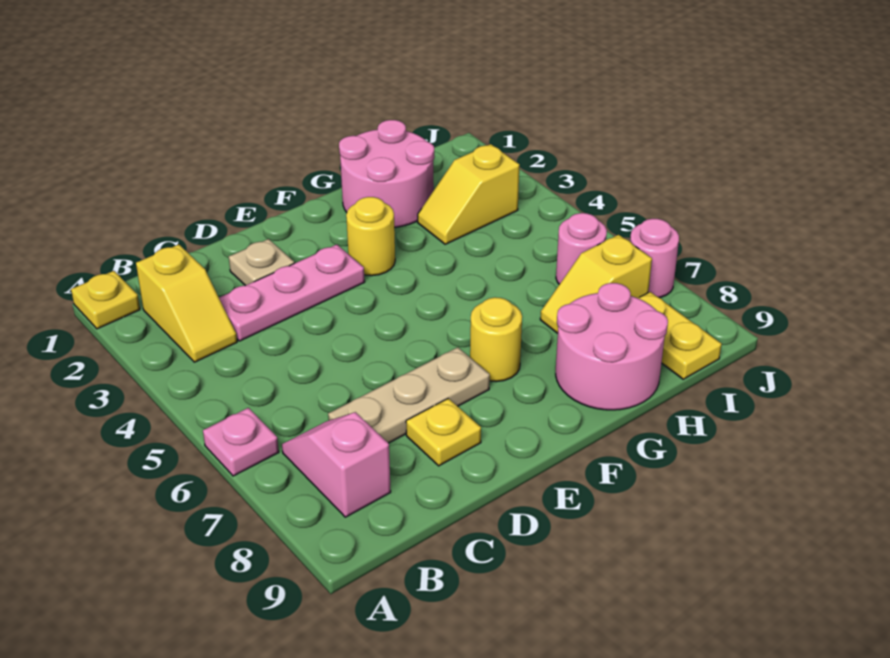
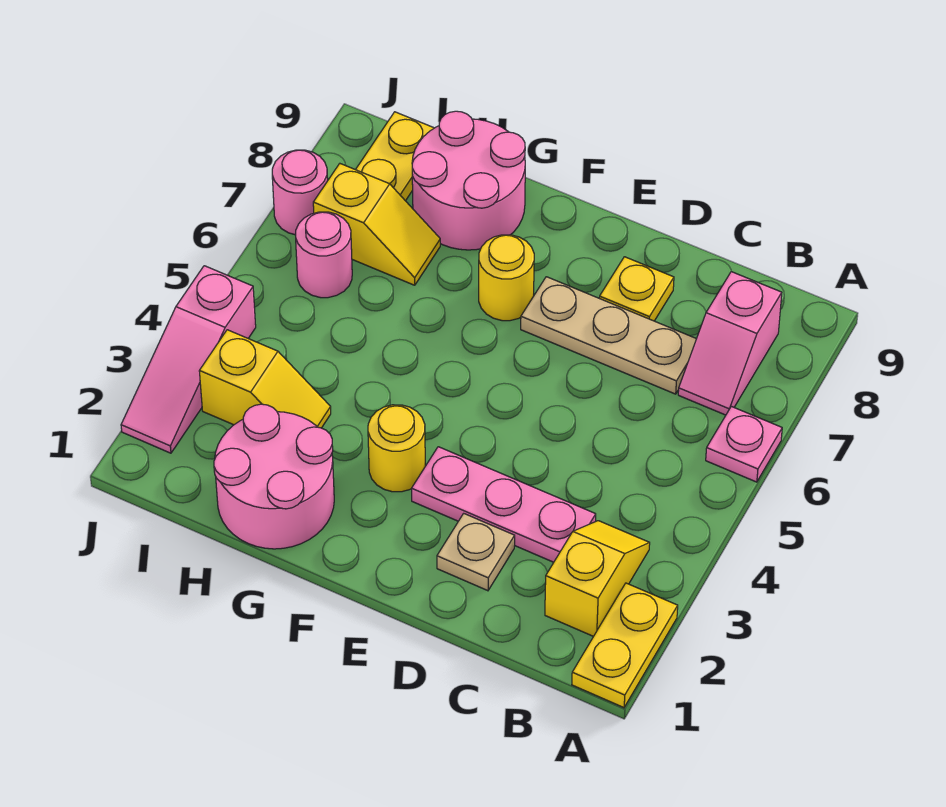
yellow plate A1 level 1 -> yellow plate A1:A2 level 1
none -> pink slope J2:J4 level 1 top 4

